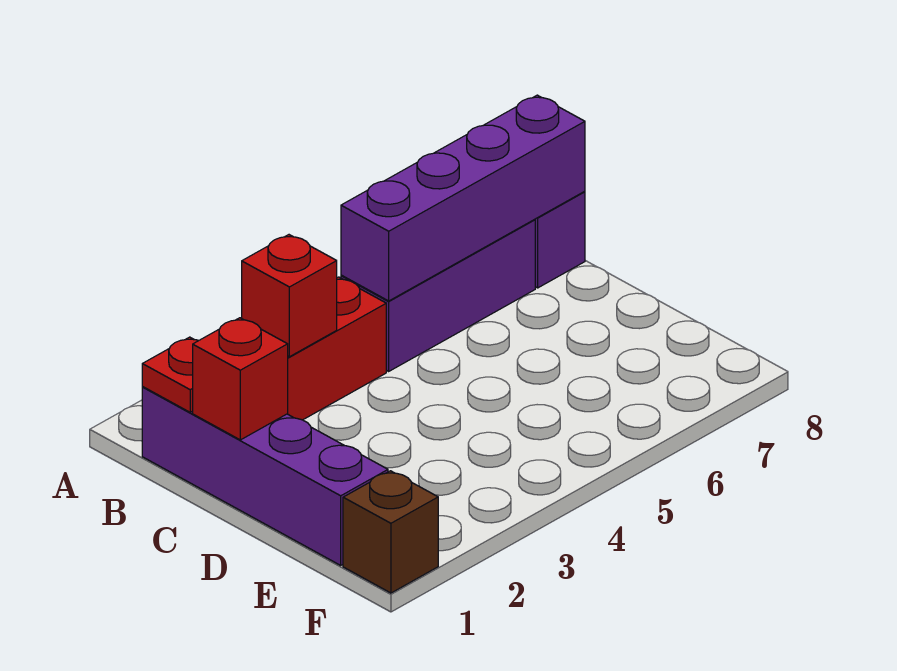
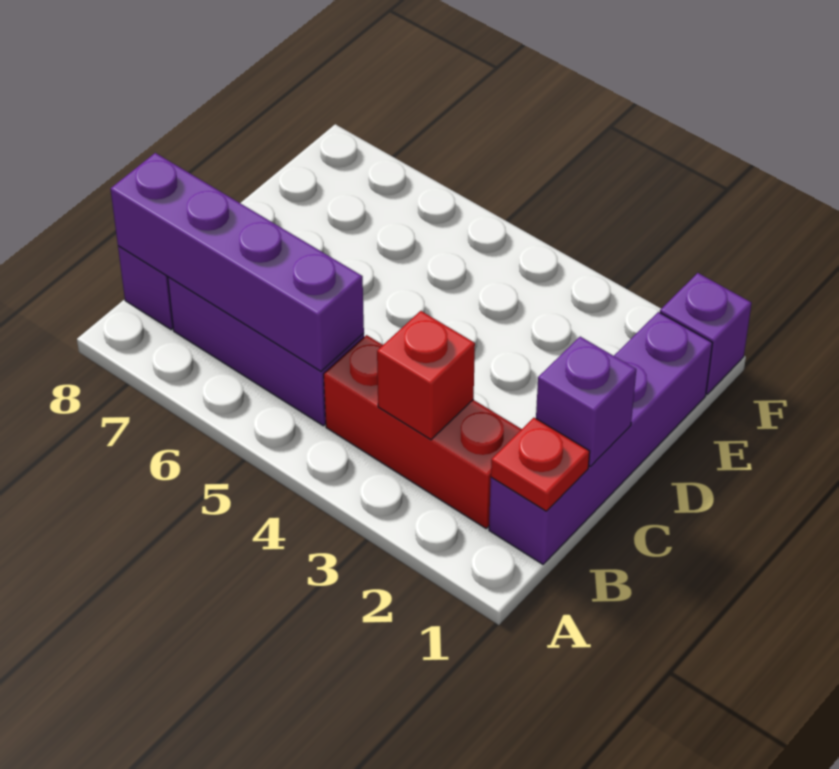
red brick C1 level 2 -> purple brick C1 level 2
brown brick F1 level 1 -> purple brick F1 level 1

